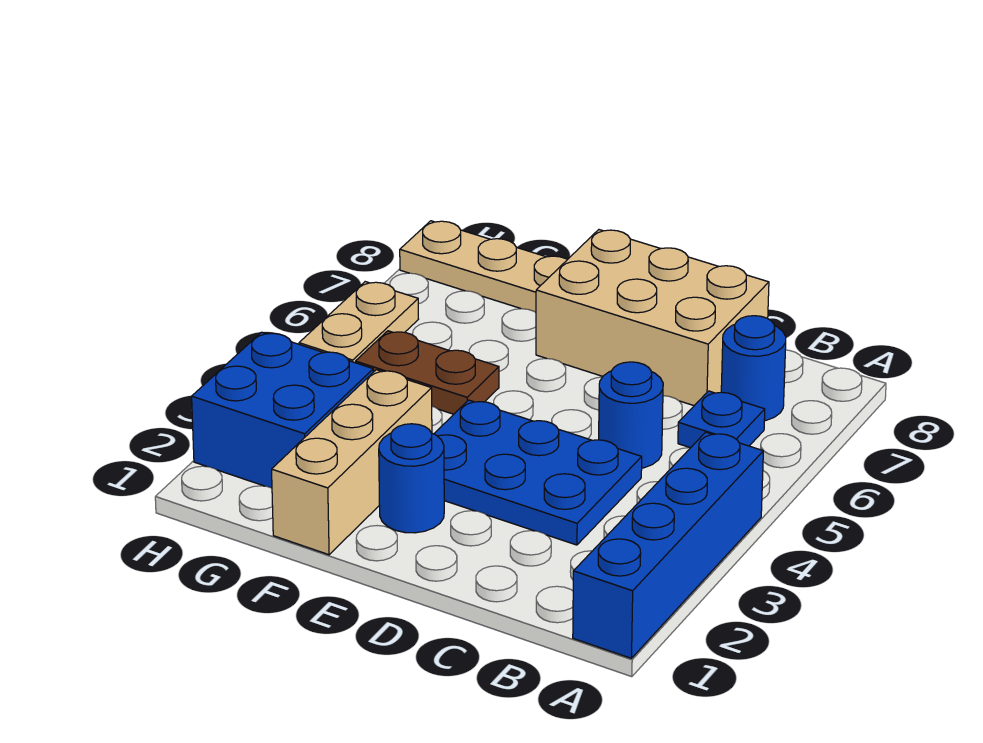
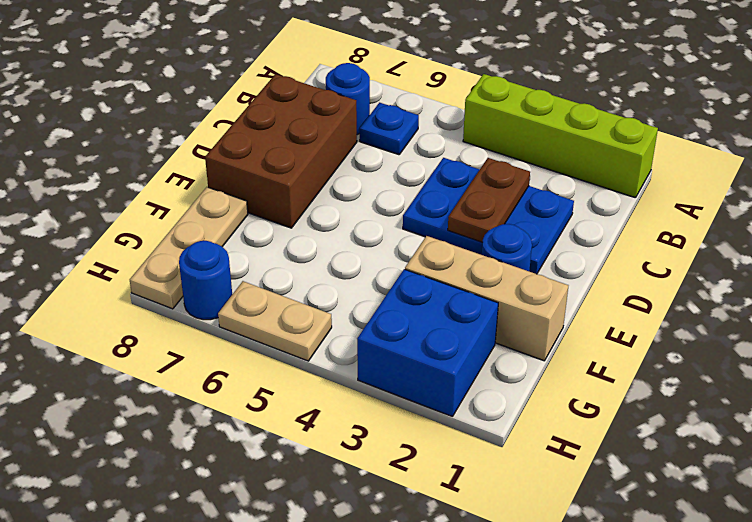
blue brick A1:A4 level 1 -> lime brick A1:A4 level 1
blue plate C3:E4 level 1 -> blue plate C2:D4 level 1
blue round brick C5 level 1 -> blue round brick H7 level 1
tan brick C7:E8 level 1 -> brown brick C7:E8 level 1
brown plate F5:G5 level 1 -> brown plate C3:D3 level 2

